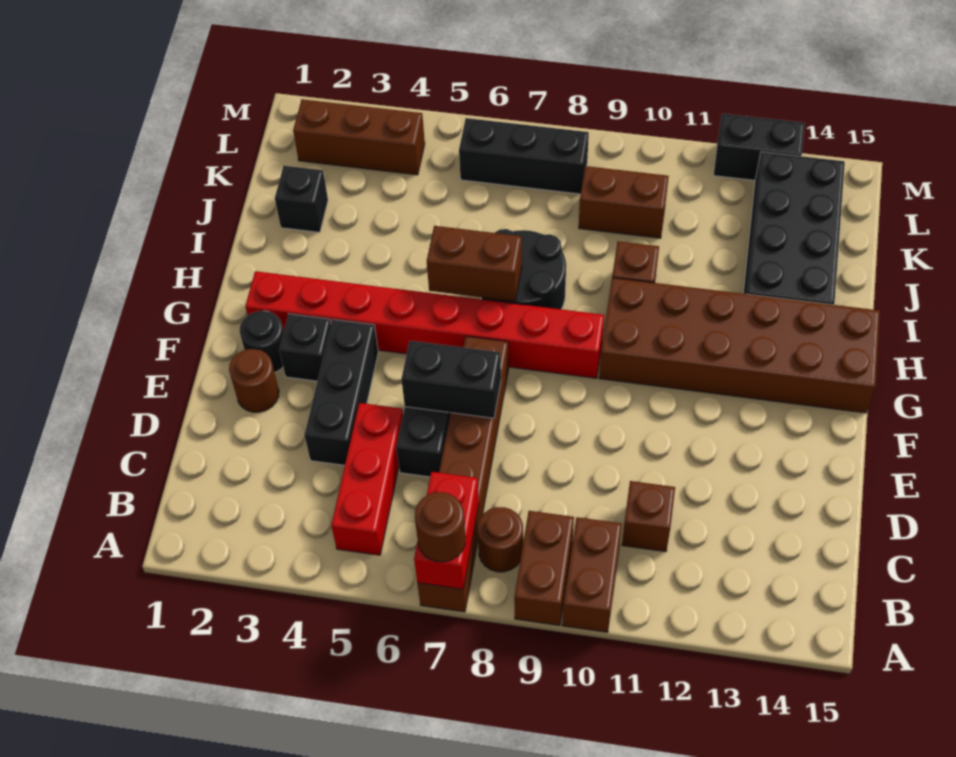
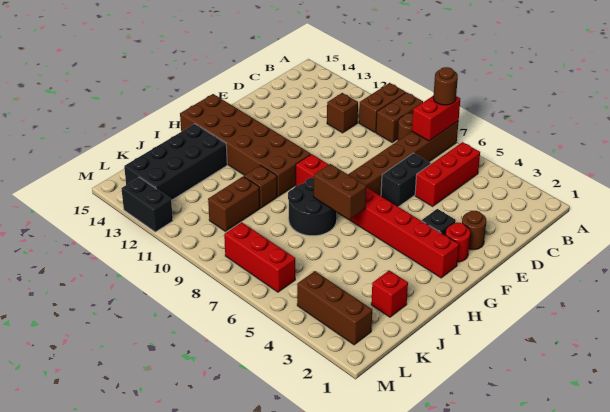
black brick D4:F4 level 1 -> none
black brick E6:E7 level 2 -> none
black round brick F2 level 1 -> red round brick F2 level 1
black brick J2 level 1 -> red brick J2 level 1
brown brick K9:K10 level 1 -> brown brick J10:K10 level 1
black brick L6:L8 level 1 -> red brick L6:L8 level 1

